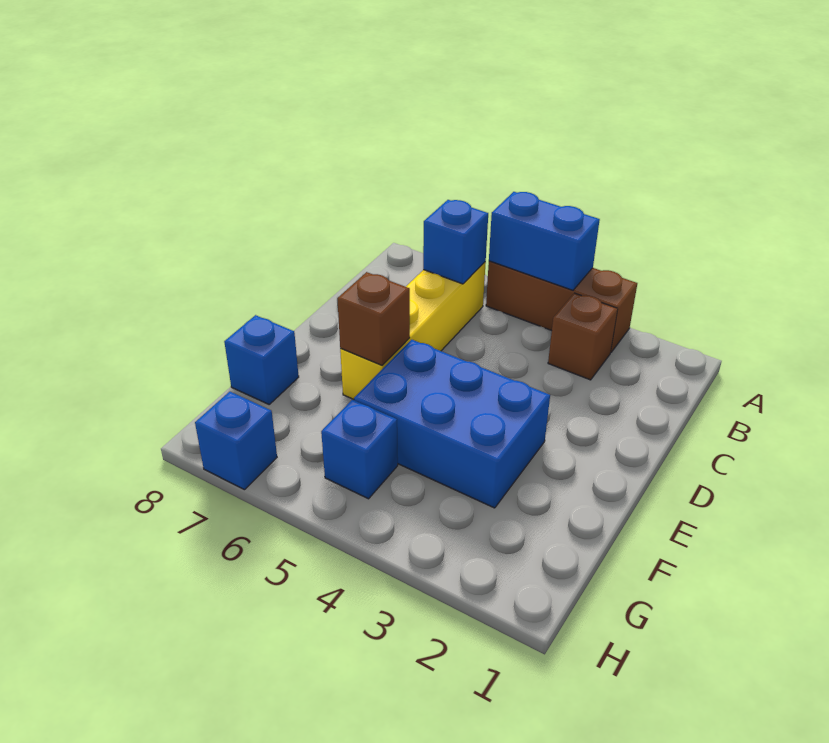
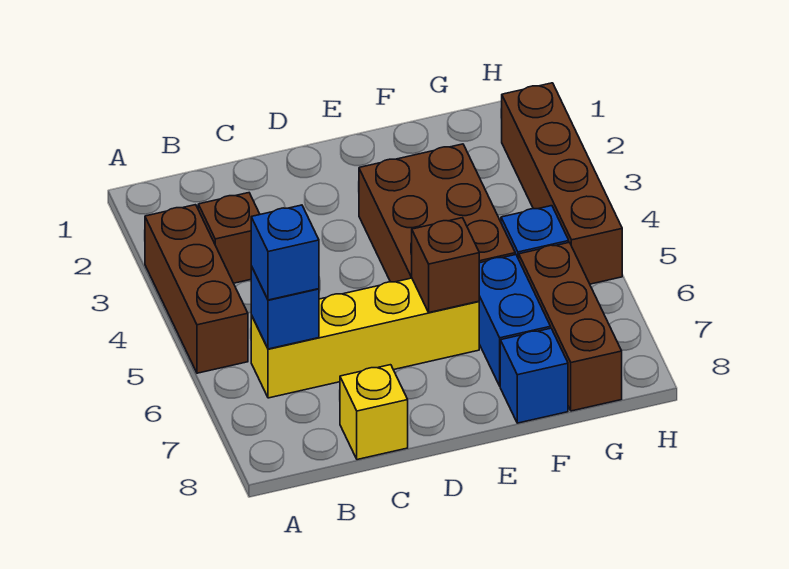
blue brick A4:A5 level 2 -> blue brick F6:F7 level 1
none -> yellow brick C8 level 1
blue brick E3:F5 level 1 -> brown brick E3:F5 level 1
none -> brown brick G6:G8 level 1
none -> brown brick H2:H5 level 1
blue brick H7 level 1 -> blue brick B6 level 3

